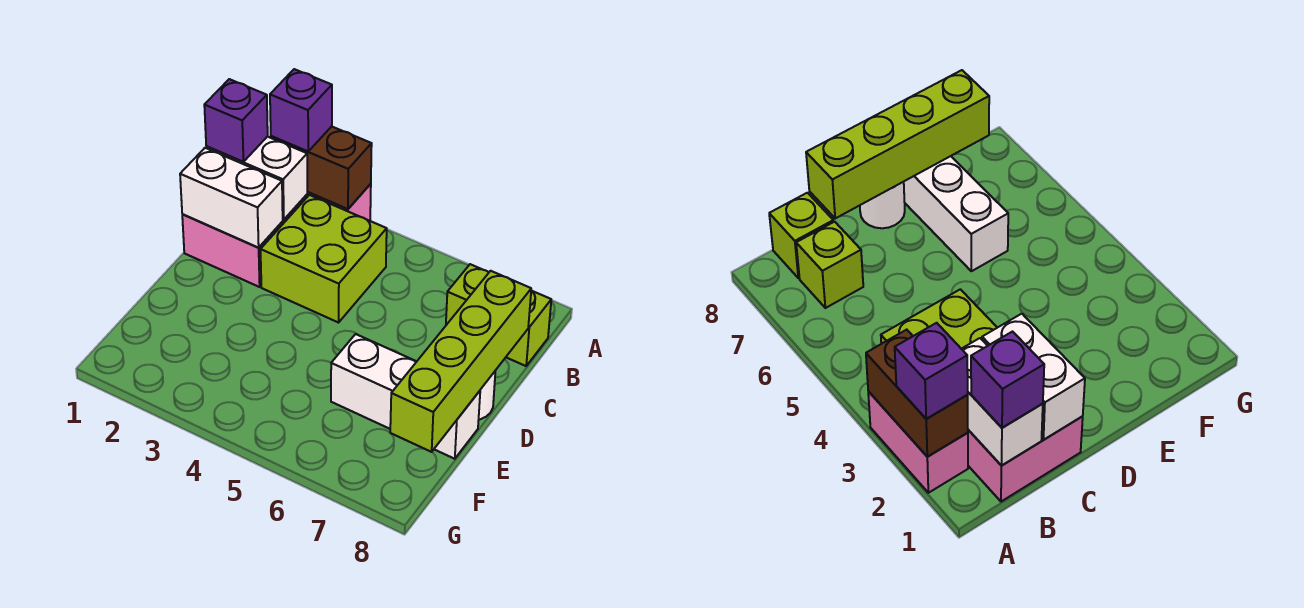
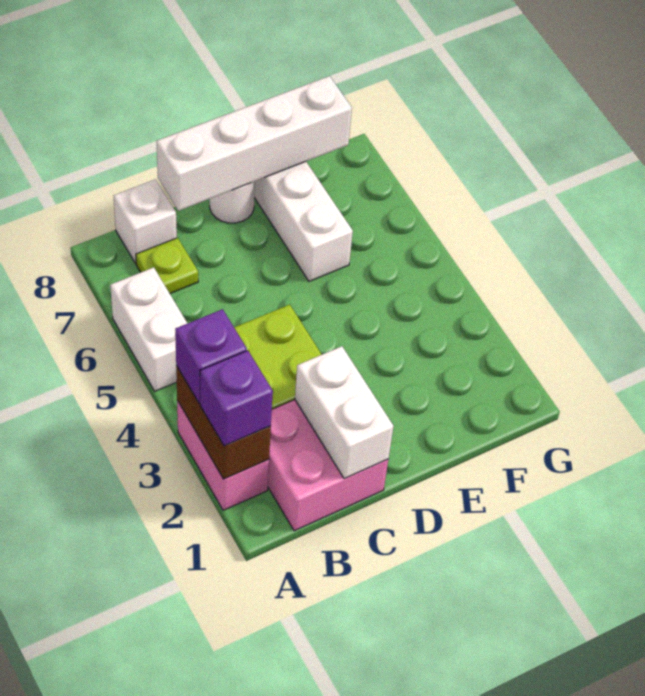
white brick B1:B2 level 2 -> white brick A5:A6 level 1
purple brick B1 level 3 -> purple brick A3 level 3
lime brick B7 level 1 -> lime plate B7 level 1
lime brick B8 level 1 -> white brick B8 level 1
lime brick C8:F8 level 2 -> white brick C8:F8 level 2

